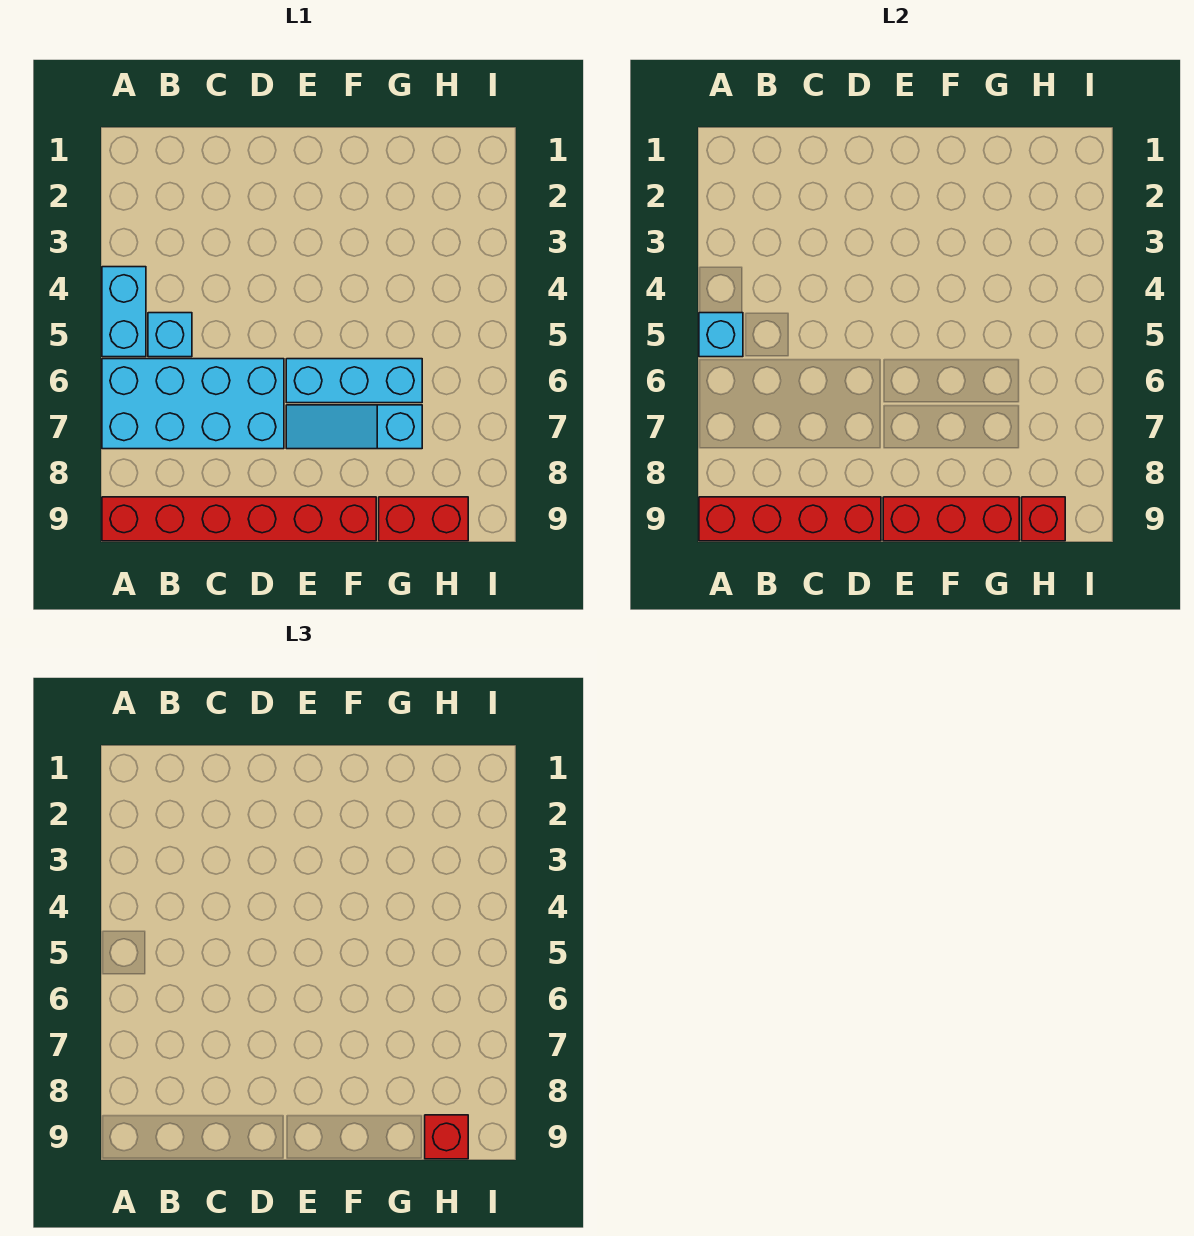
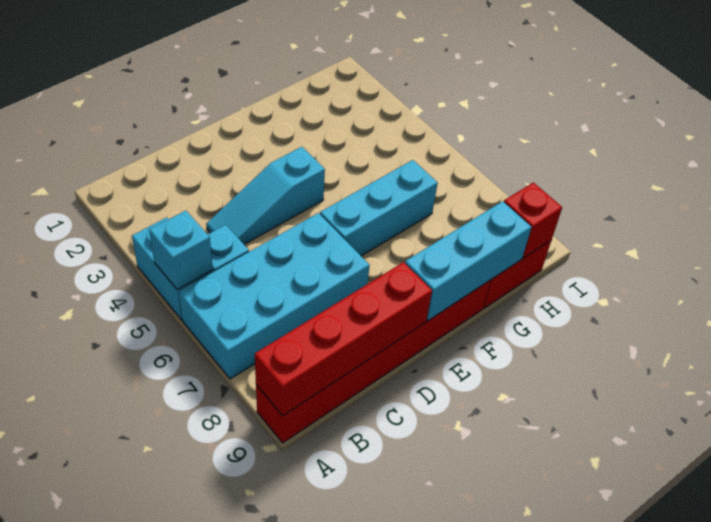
cyan slope E7:G7 level 1 top G -> cyan slope C4:E4 level 1 top E
red brick E9:G9 level 2 -> cyan brick E9:G9 level 2
red brick H9 level 3 -> none

